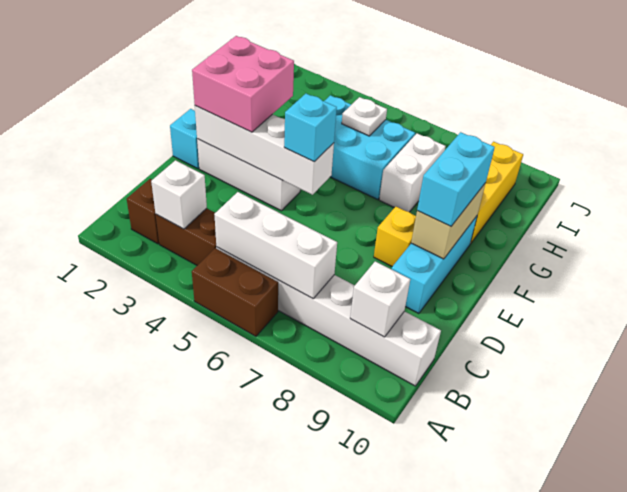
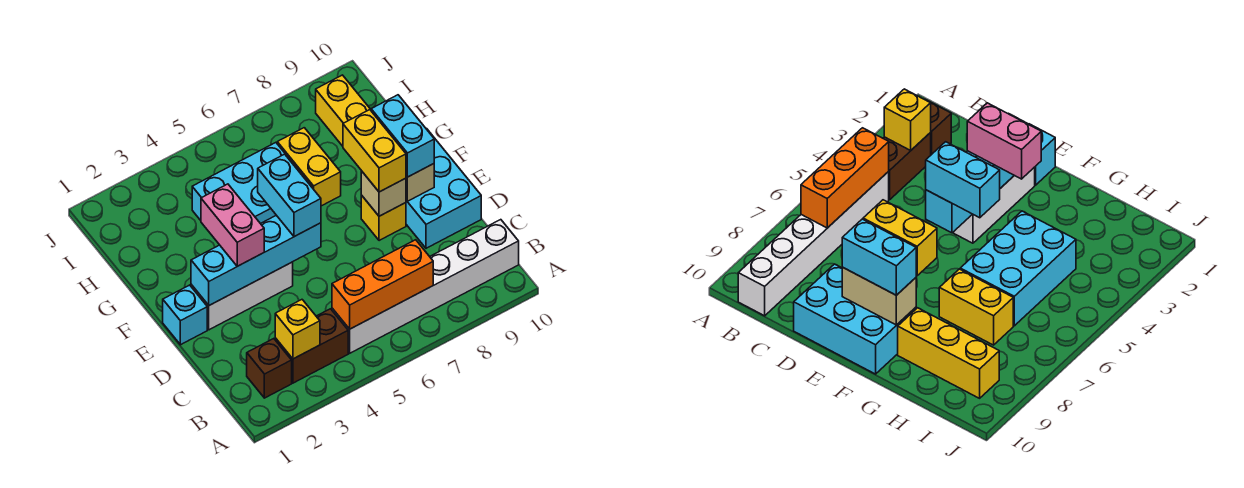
brown brick A5:A6 level 1 -> none
white brick B3 level 2 -> yellow brick B3 level 2
white brick B5:B7 level 2 -> orange brick B5:B7 level 2
white brick B9 level 2 -> none
cyan brick D9:F9 level 1 -> cyan brick D9:F10 level 1
white brick E2:E5 level 2 -> cyan brick E2:E5 level 2
pink brick E2:F3 level 3 -> pink brick E3:F3 level 3
cyan brick E5 level 3 -> cyan brick E5:F5 level 3
none -> tan brick E8 level 2
none -> yellow brick E8:F8 level 3
white brick G7:H7 level 1 -> yellow brick G7:H7 level 1
white plate H5 level 2 -> none

